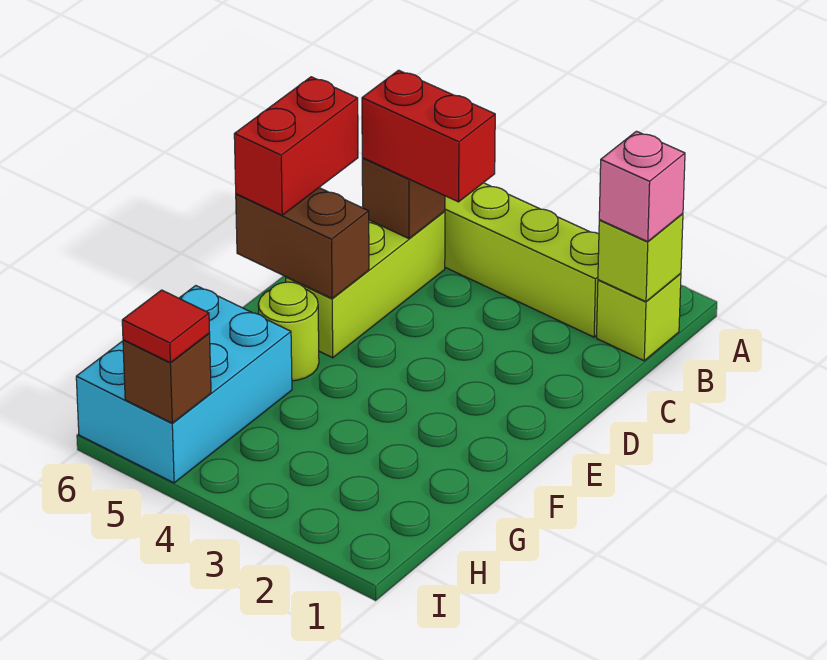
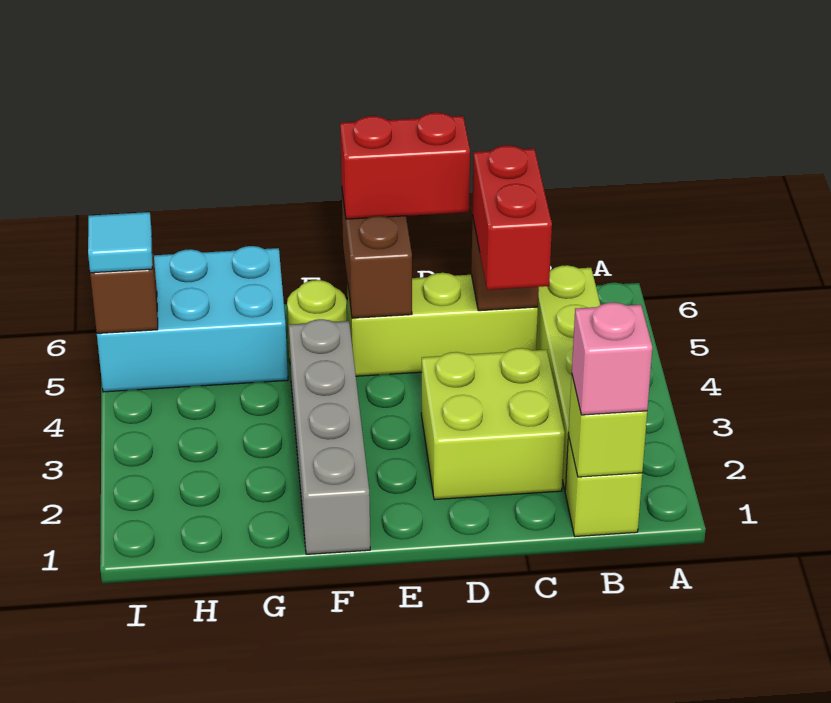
none -> lime brick C2:D3 level 1
none -> grey brick F1:F4 level 1
red tile I5 level 3 -> cyan tile I5 level 3

